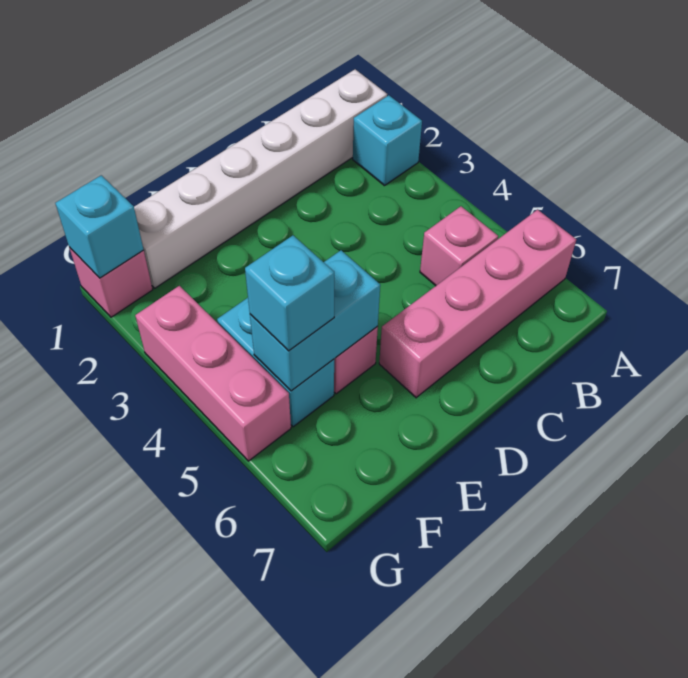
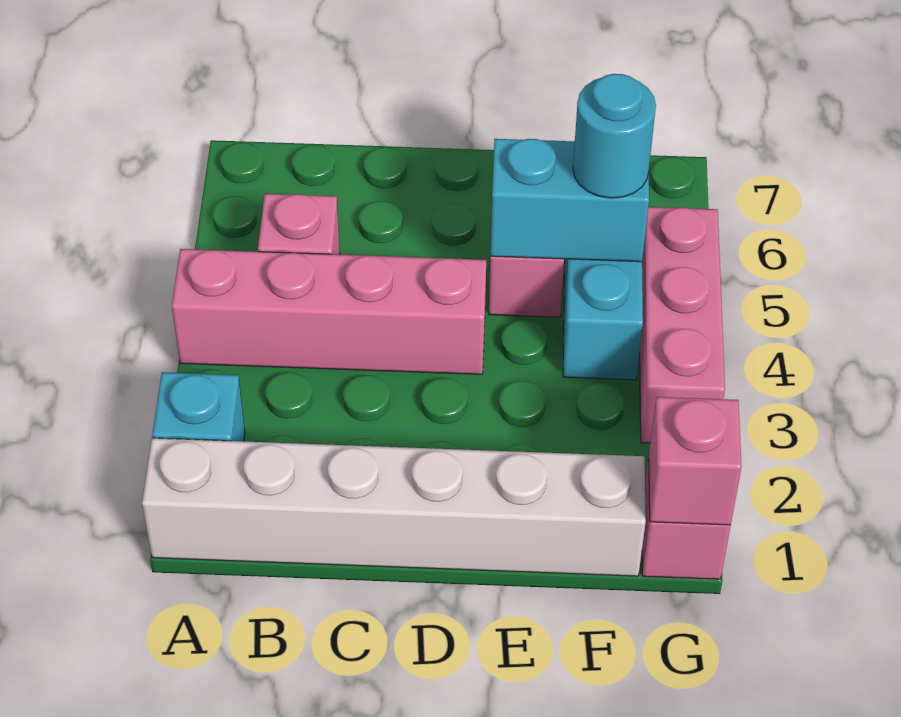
pink brick A6:D6 level 1 -> pink brick A4:D4 level 1
cyan brick F5 level 3 -> cyan round brick F5 level 3
cyan brick G1 level 2 -> pink brick G1 level 2

